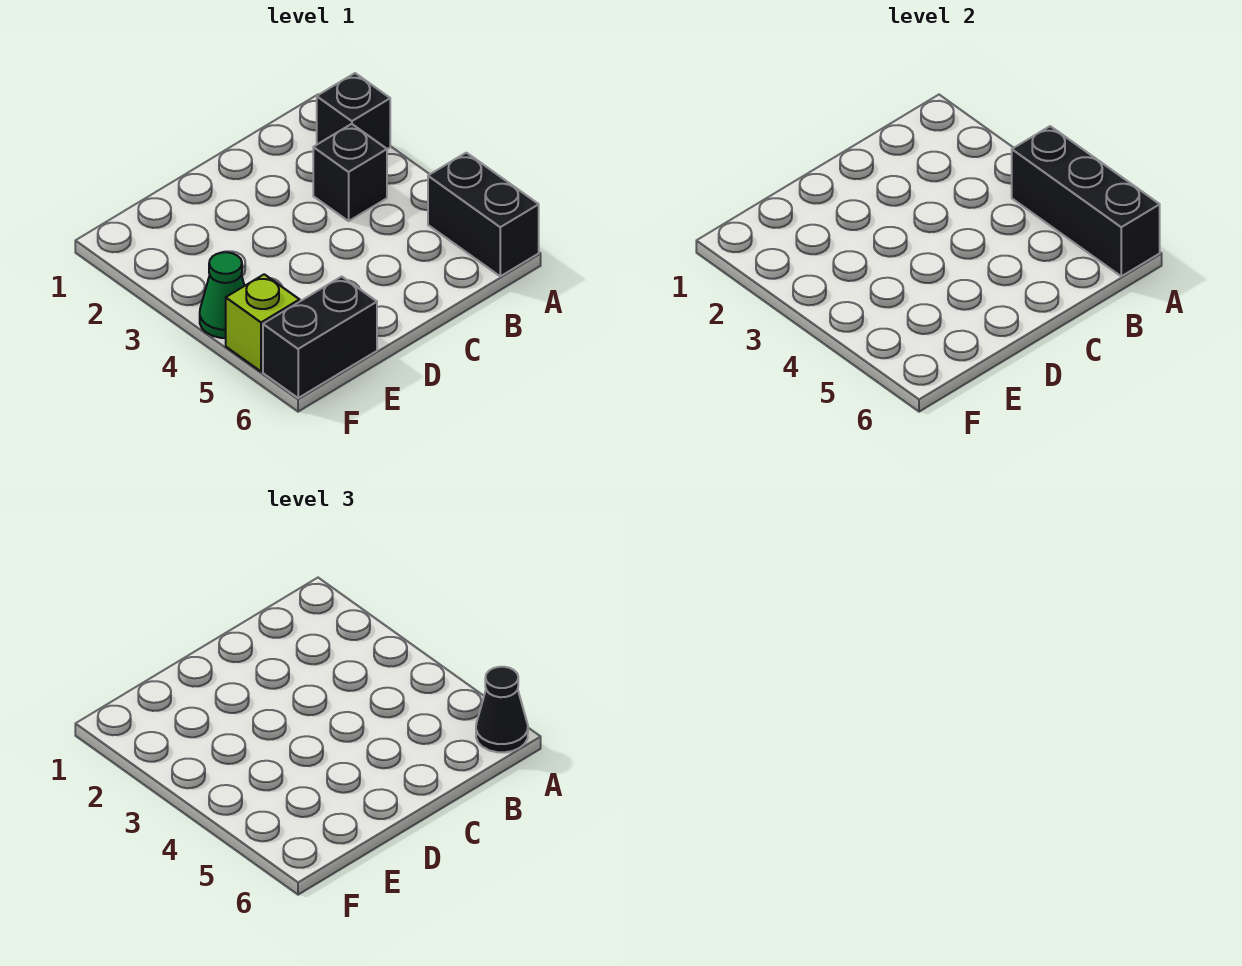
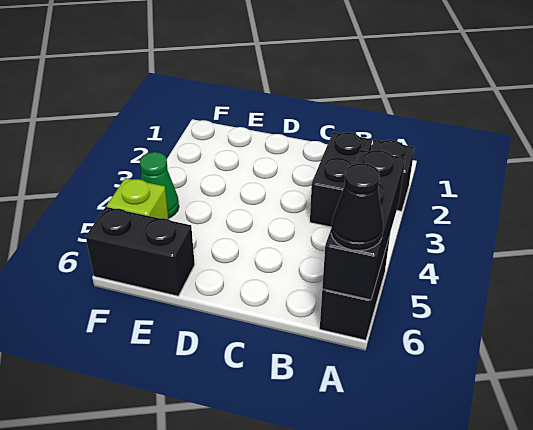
black brick B3 level 1 -> black brick B2:B3 level 1

